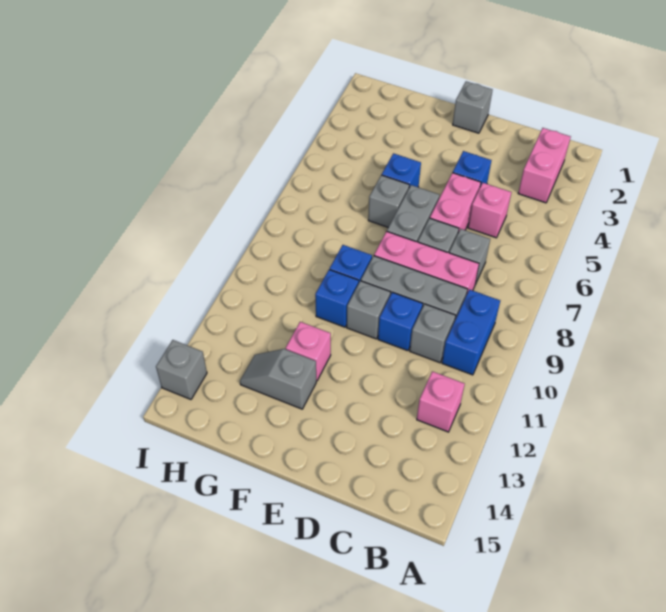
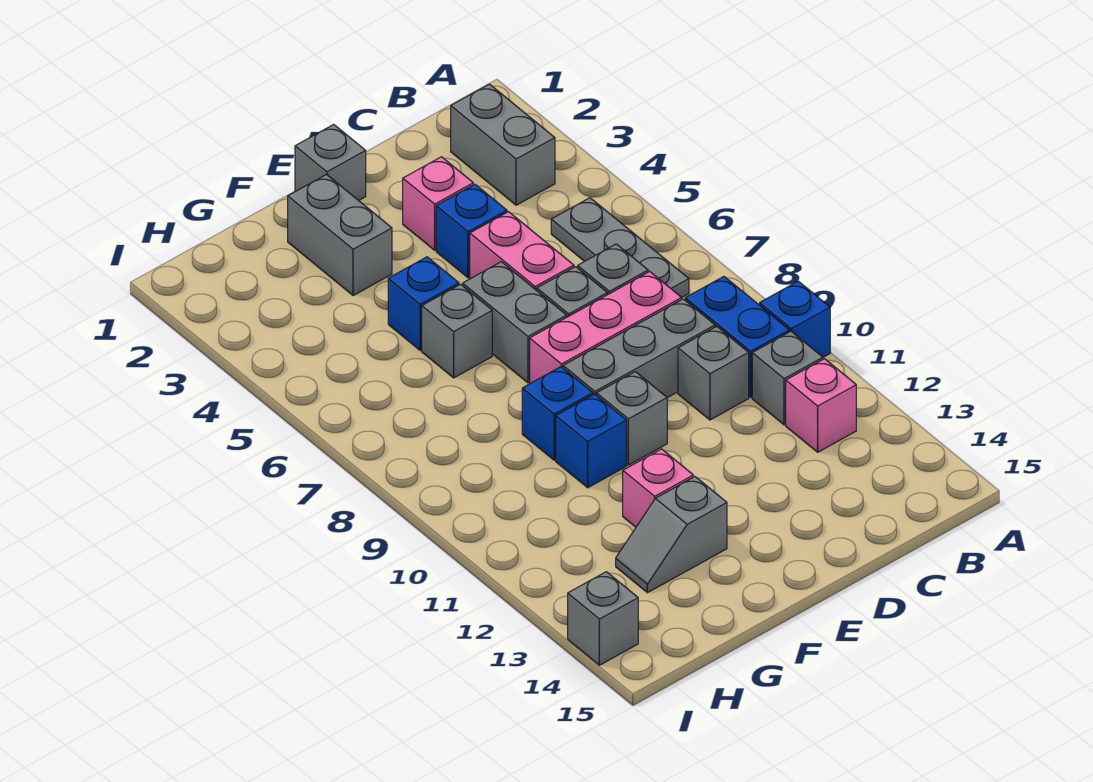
pink brick B2:B3 level 1 -> grey brick B2:B3 level 1
none -> grey plate B5:B7 level 1
none -> grey brick B11 level 1
pink brick C5 level 1 -> pink brick D3 level 1
blue brick D10 level 1 -> blue brick A10 level 1
none -> grey brick F2:F3 level 1

